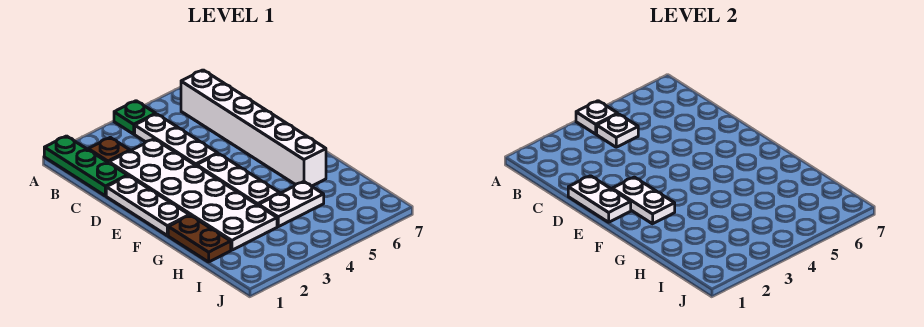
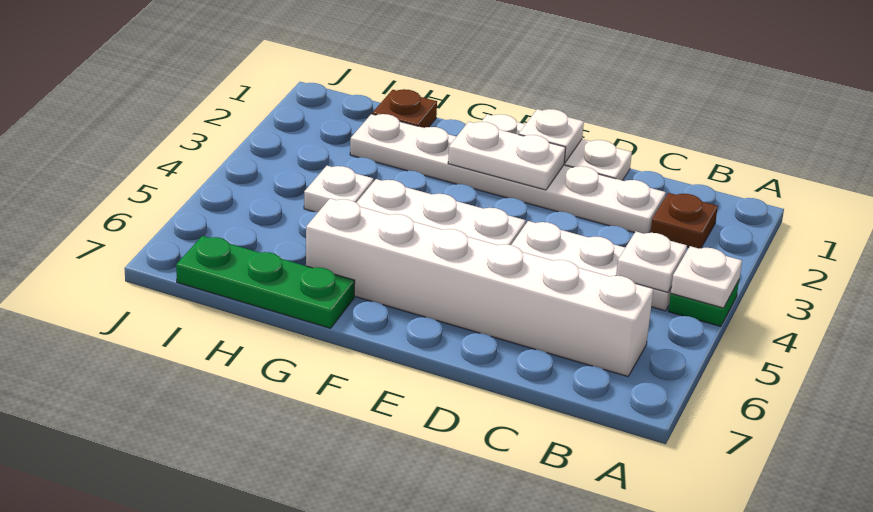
green plate A1:C1 level 1 -> green plate G7:I7 level 1
white plate C2:H3 level 1 -> white plate C2:H2 level 1
white plate D1:E1 level 2 -> white plate E1 level 2
brown plate G1:H1 level 1 -> brown plate H1 level 1
white plate H4:H5 level 1 -> white plate H4 level 1

